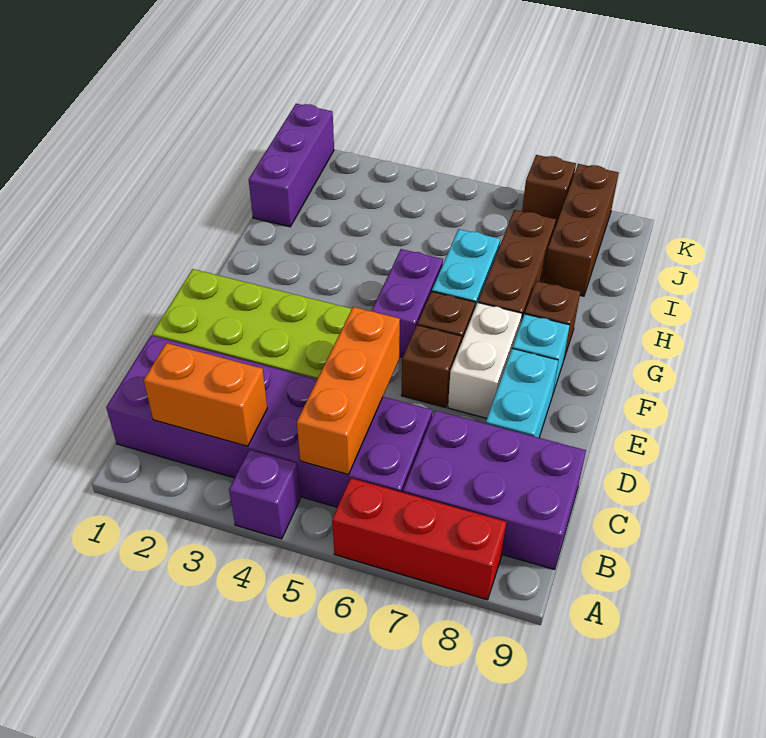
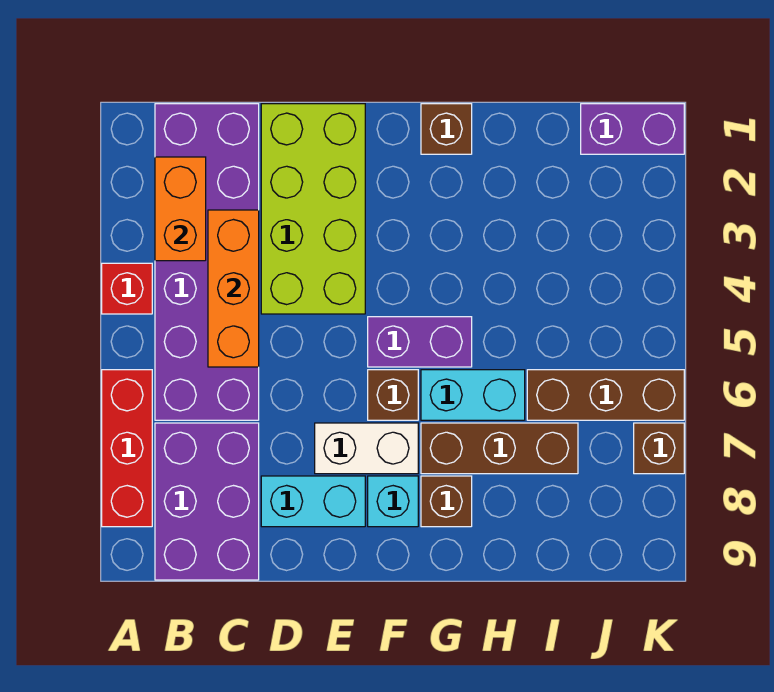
purple brick A4 level 1 -> red brick A4 level 1
orange brick B5:D5 level 2 -> orange brick C3:C5 level 2
brown brick E6 level 1 -> brown brick G1 level 1
purple brick I1:K1 level 1 -> purple brick J1:K1 level 1
brown brick I8:K8 level 1 -> brown brick I6:K6 level 1

